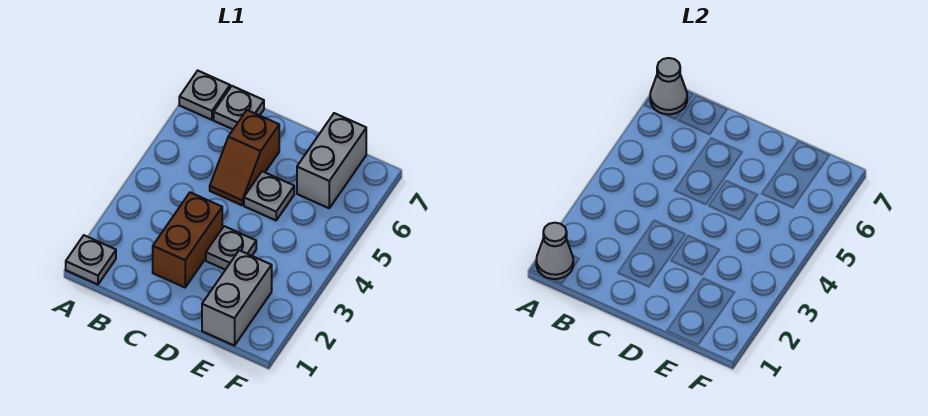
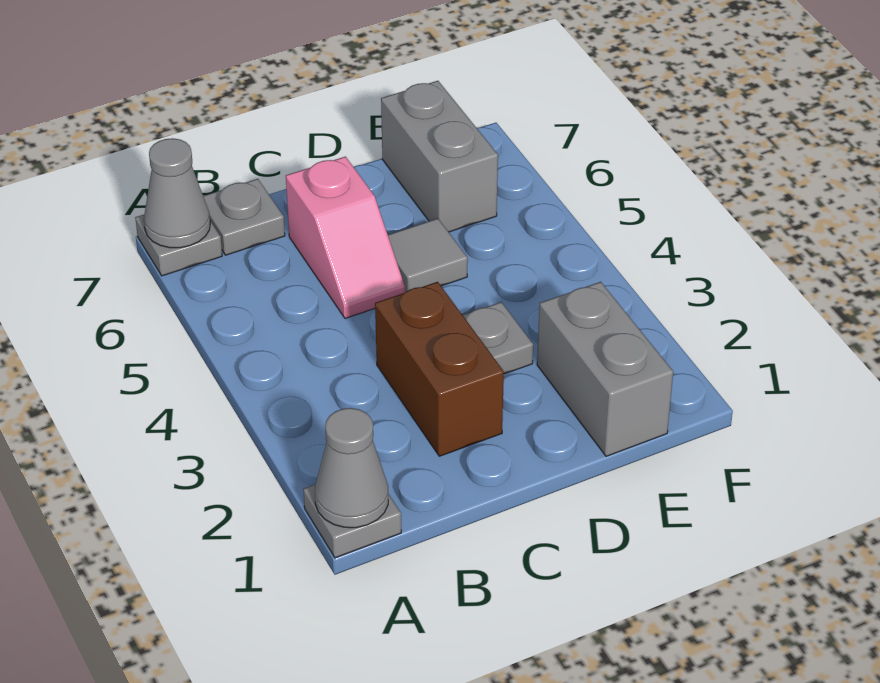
brown slope C5:C6 level 1 top 6 -> pink slope C5:C6 level 1 top 6
grey plate D5 level 1 -> grey tile D5 level 1

